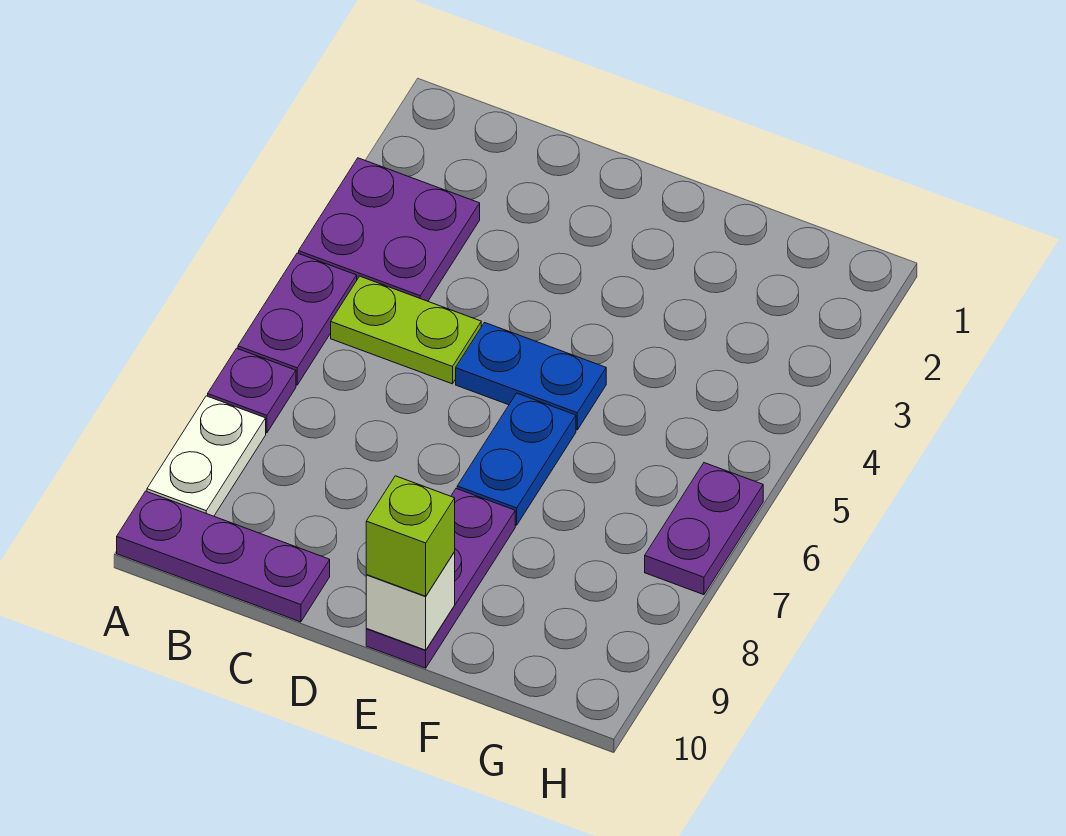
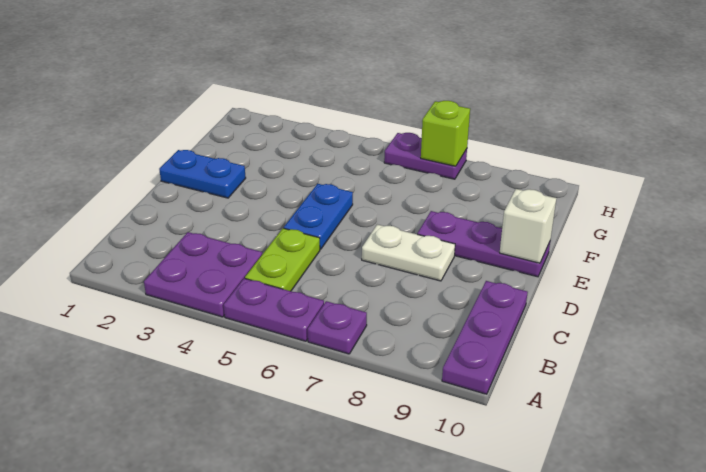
white plate A8:A9 level 1 -> white plate D7:D8 level 1
blue plate E6:E7 level 1 -> blue plate E1:E2 level 1
lime brick E10 level 3 -> lime brick H7 level 2

